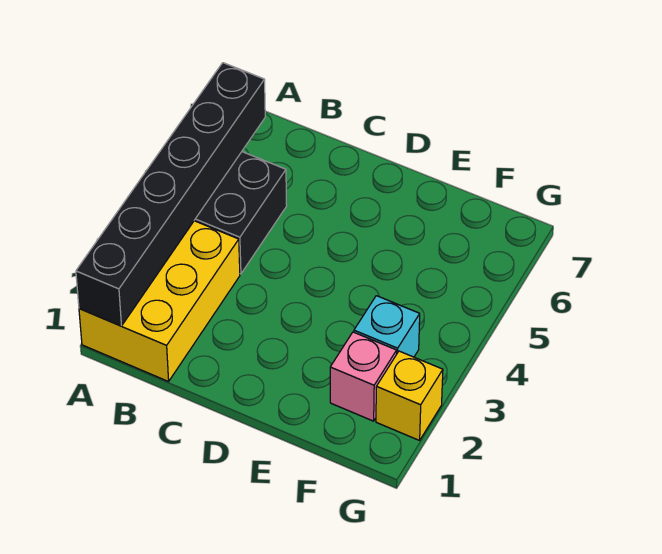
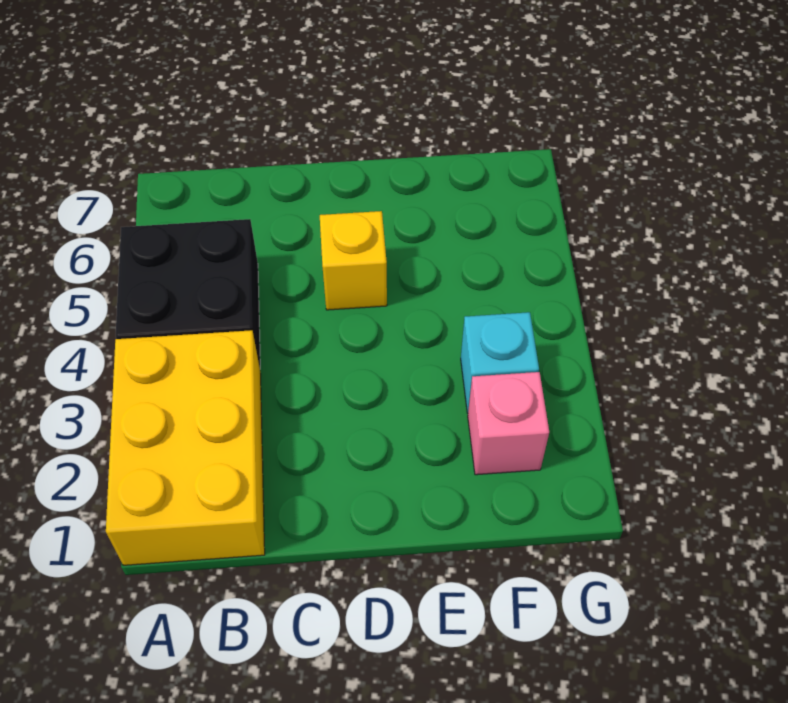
black brick A1:A6 level 2 -> none
yellow brick G2 level 1 -> yellow brick D5 level 1

